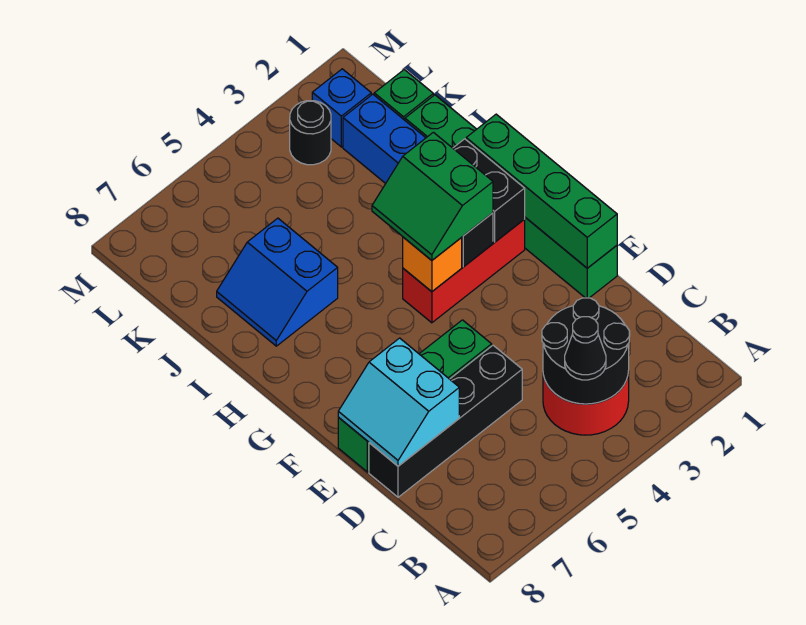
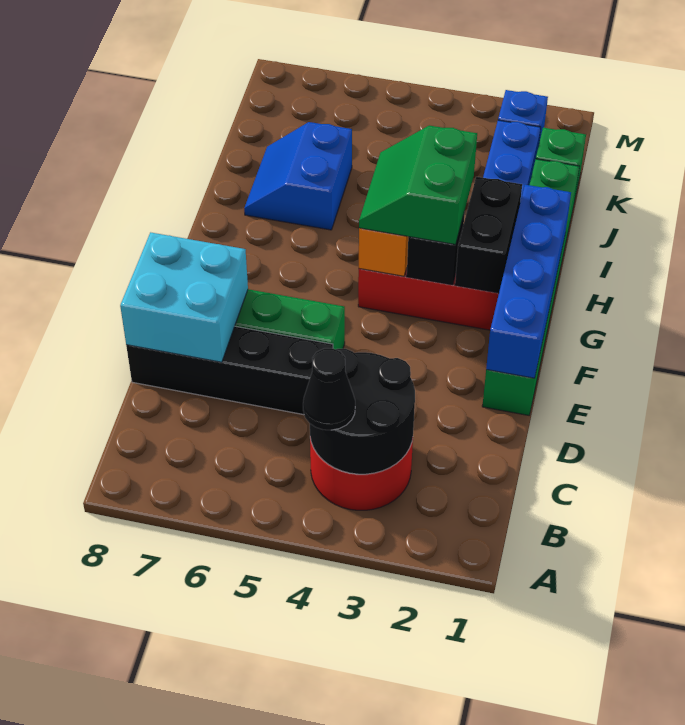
cyan slope D7:E8 level 2 top 7 -> cyan brick D7:E8 level 2
green brick E1:H1 level 2 -> blue brick E1:H1 level 2
black round brick L3 level 1 -> none

